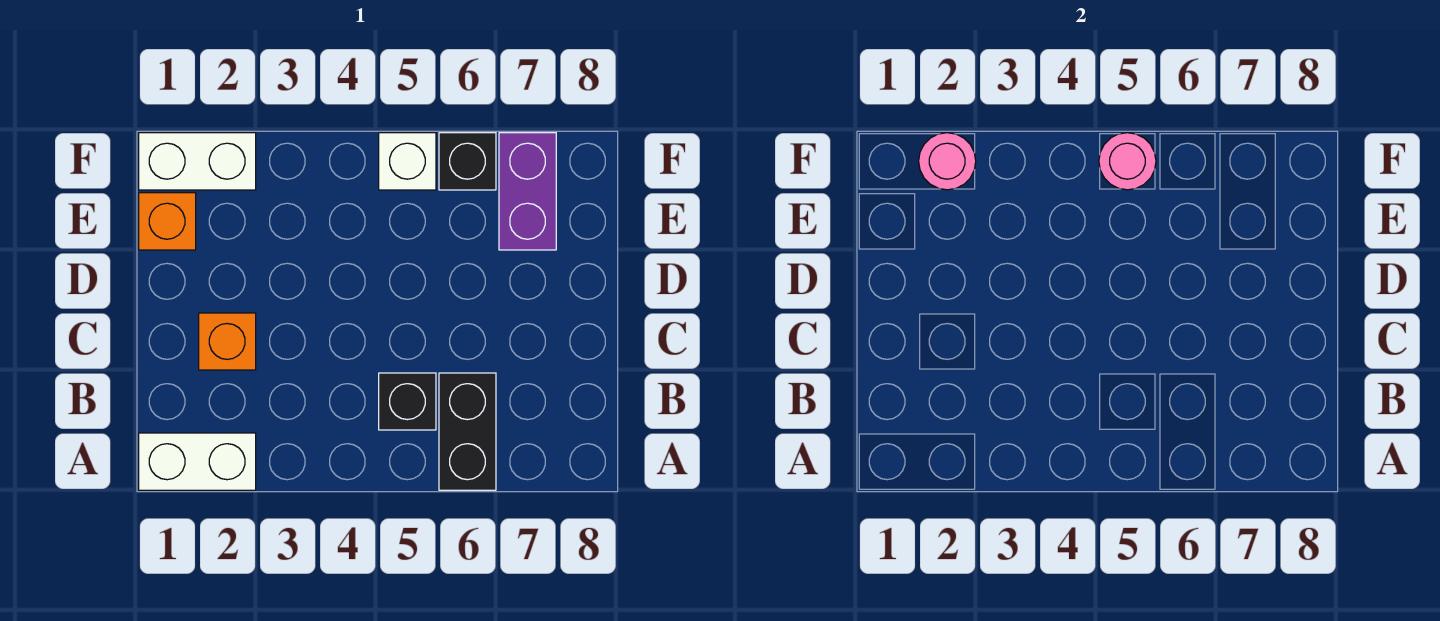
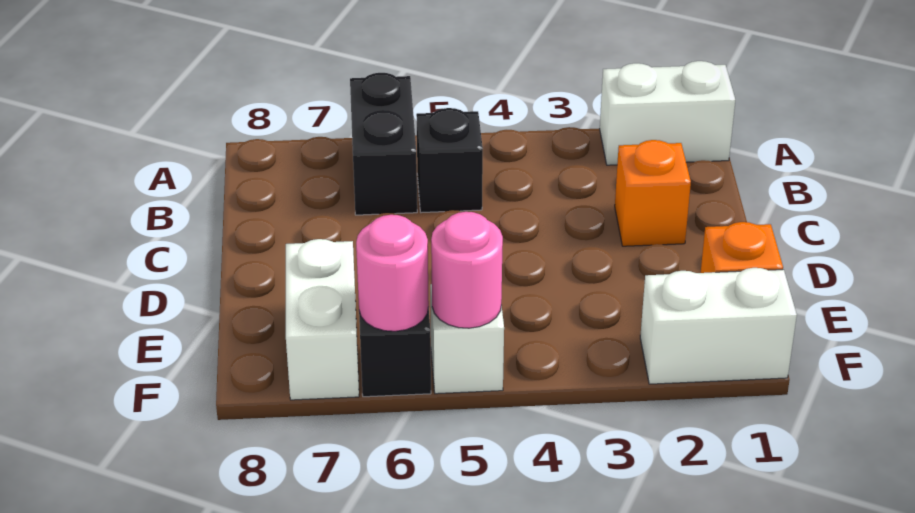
purple brick E7:F7 level 1 -> white brick E7:F7 level 1
pink round brick F2 level 2 -> pink round brick F6 level 2

